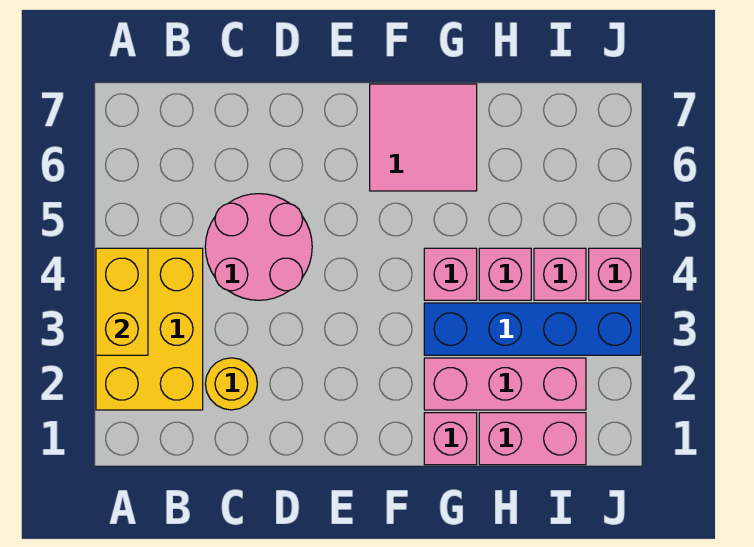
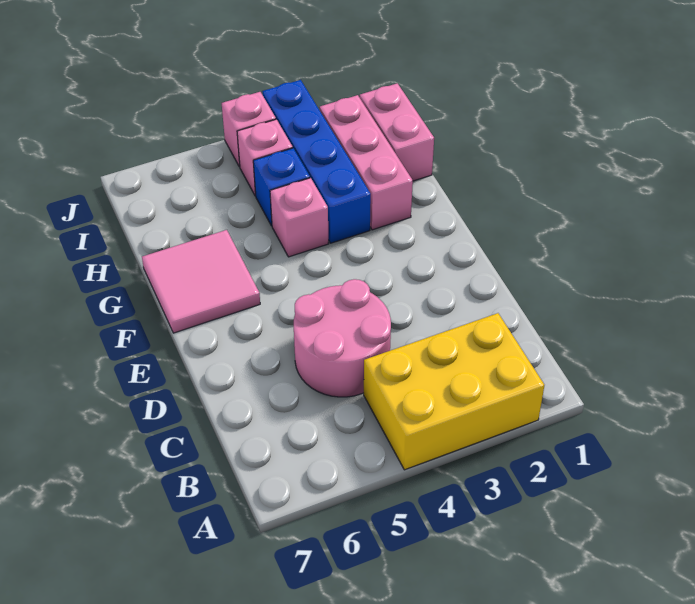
yellow brick A3:A4 level 2 -> none
yellow round brick C2 level 1 -> none
pink brick G1 level 1 -> none
pink brick H4 level 1 -> blue brick H4 level 1

